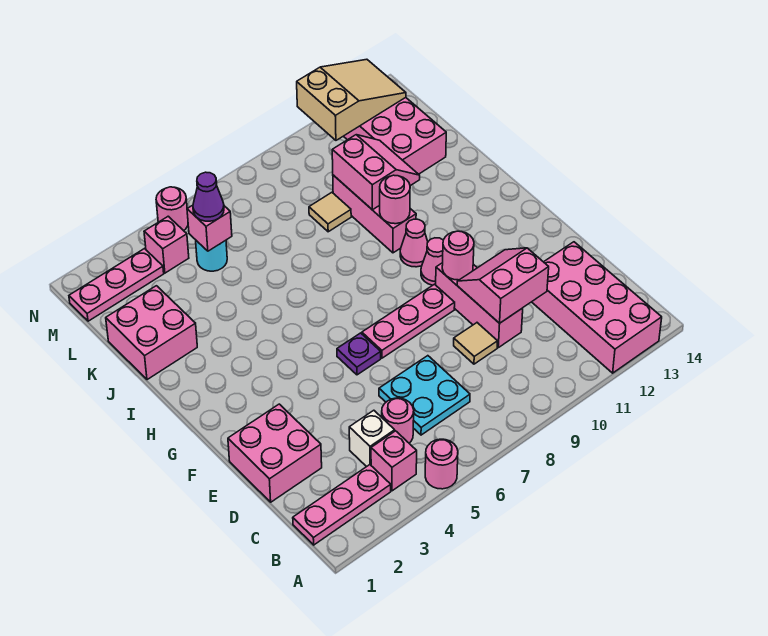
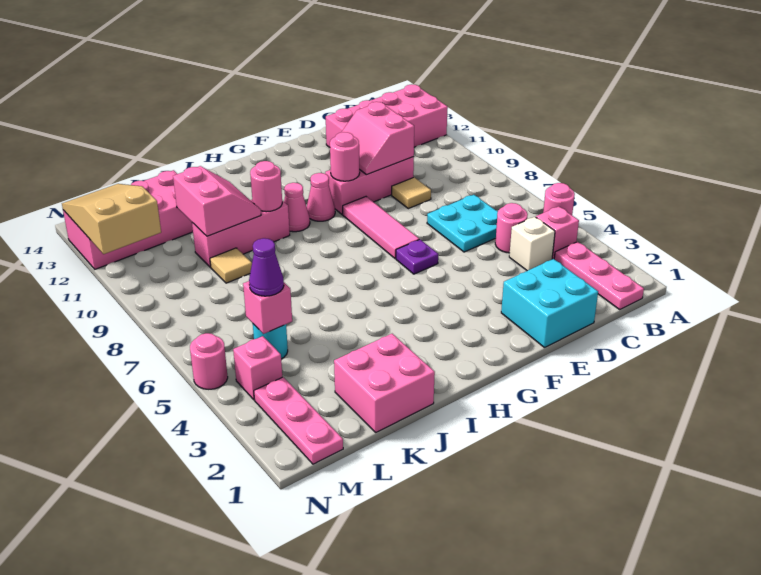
pink brick D1:E2 level 1 -> cyan brick D1:E2 level 1
pink plate F7:F9 level 1 -> pink tile F7:F9 level 1
pink slope J10:K11 level 2 top 10 -> pink slope J10:K11 level 2 top K

